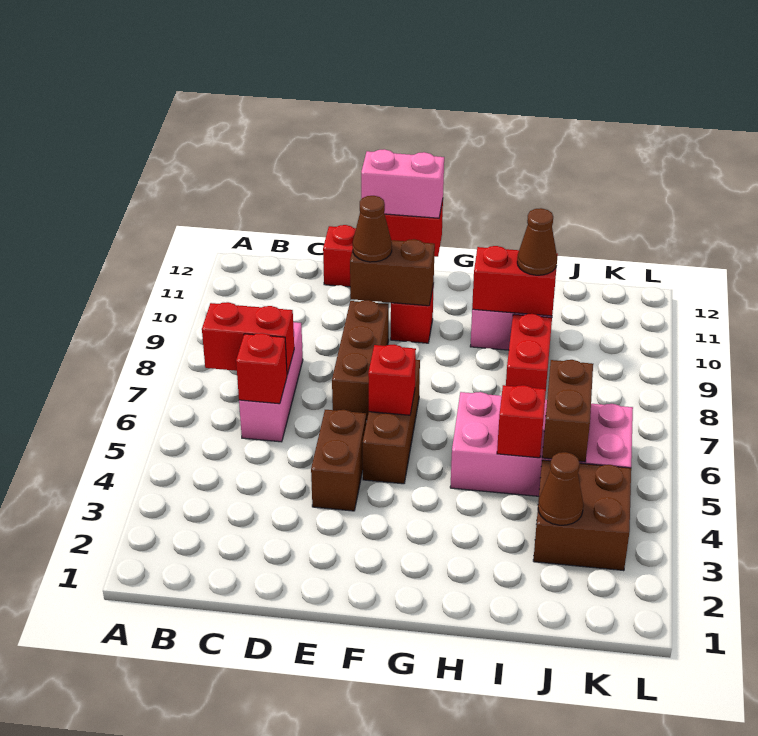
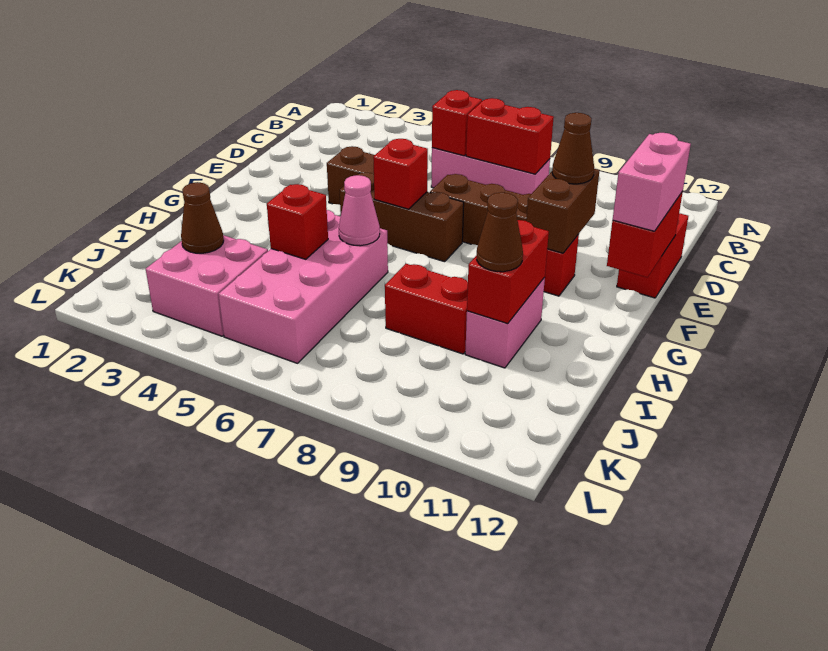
red brick B7:C7 level 2 -> red brick C7:C8 level 2
none -> pink cone H6 level 2
brown brick J3:K4 level 1 -> pink brick J3:K4 level 1
brown brick J5:J6 level 2 -> none

